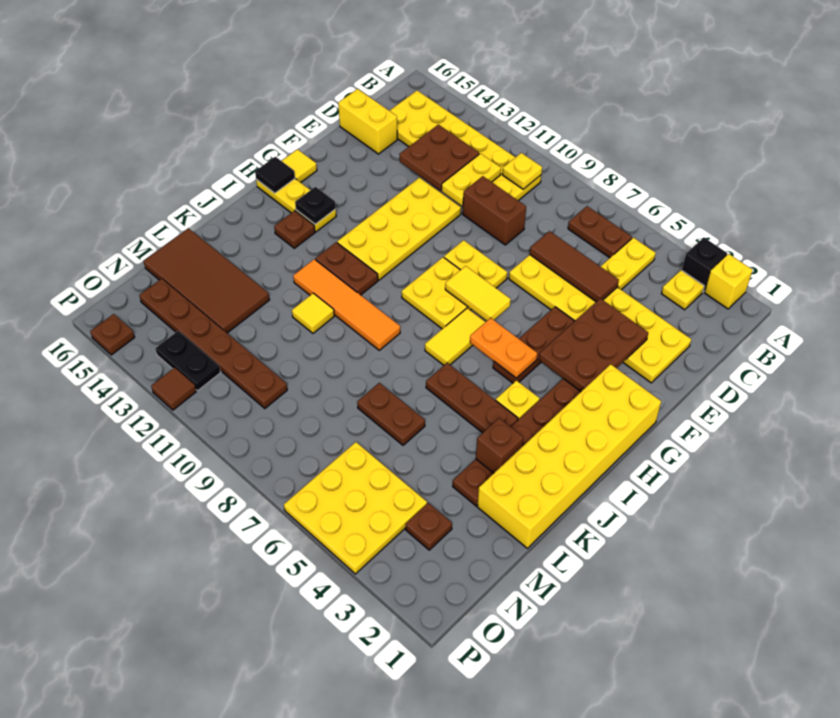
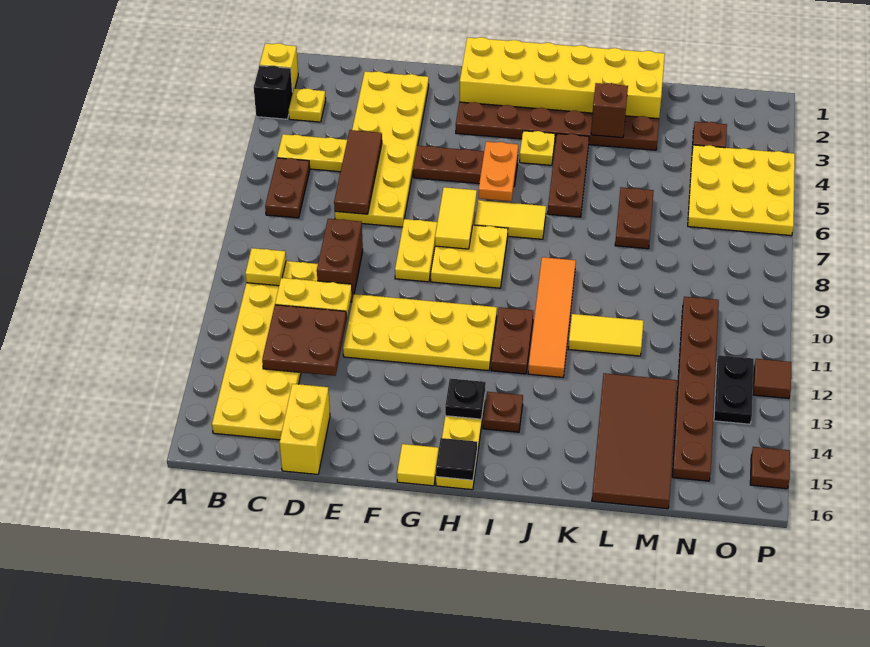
brown plate E3:G4 level 2 -> none
yellow tile K11 level 1 -> yellow tile K11:L11 level 1

